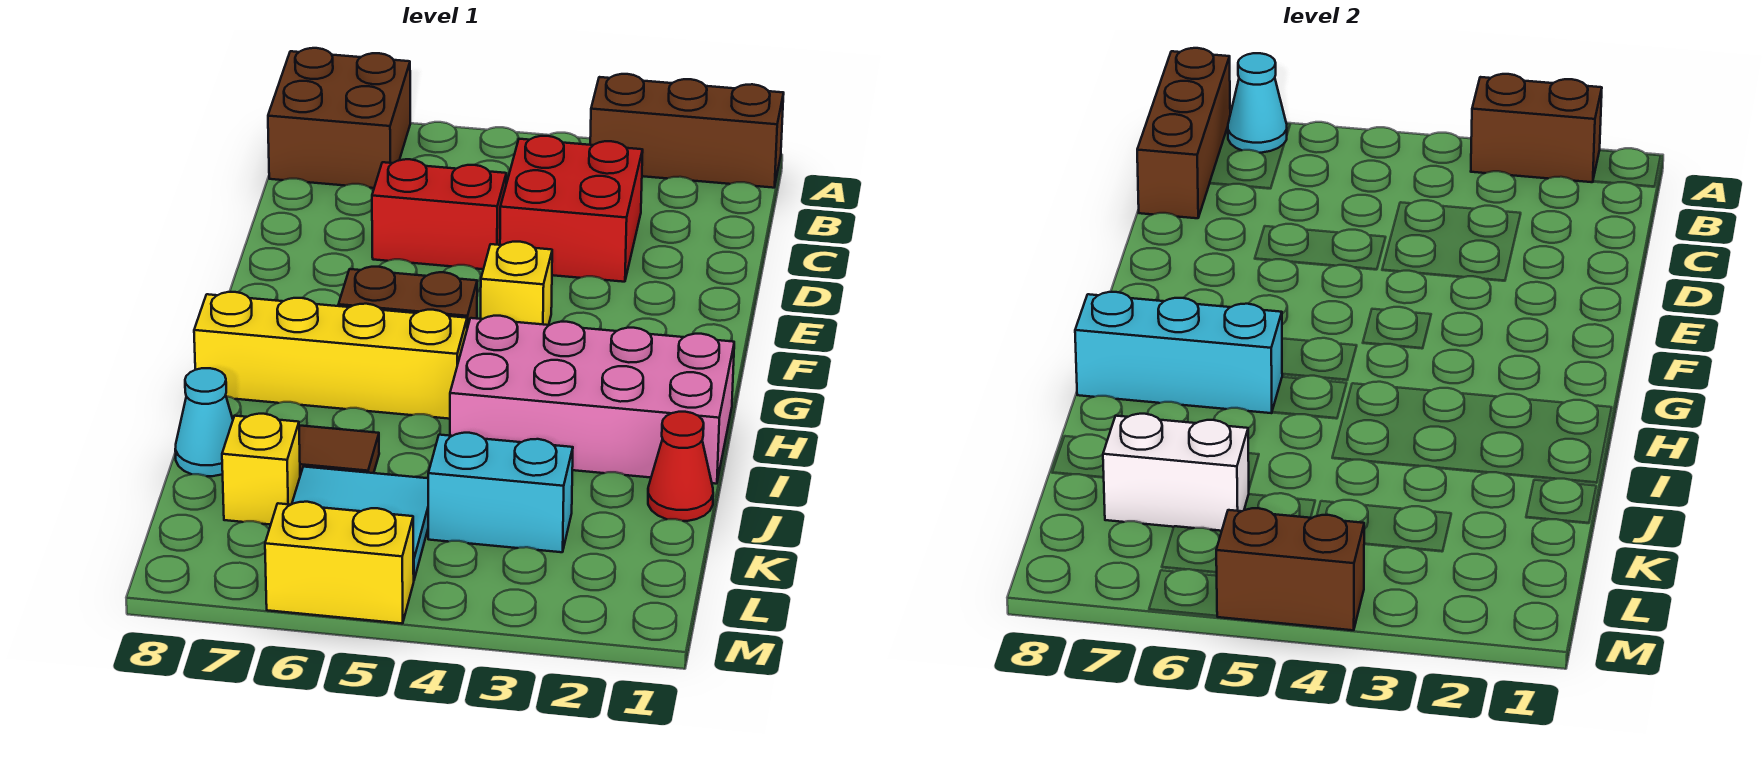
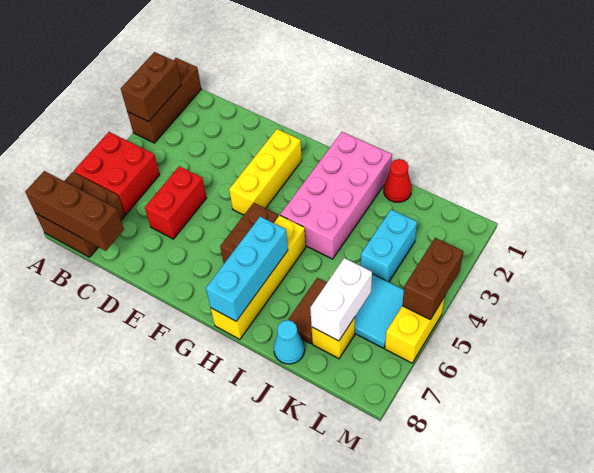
cyan cone A7 level 2 -> none
red brick C3:D4 level 1 -> red brick A5:B6 level 1
yellow brick F4 level 1 -> yellow brick F2:F4 level 1

